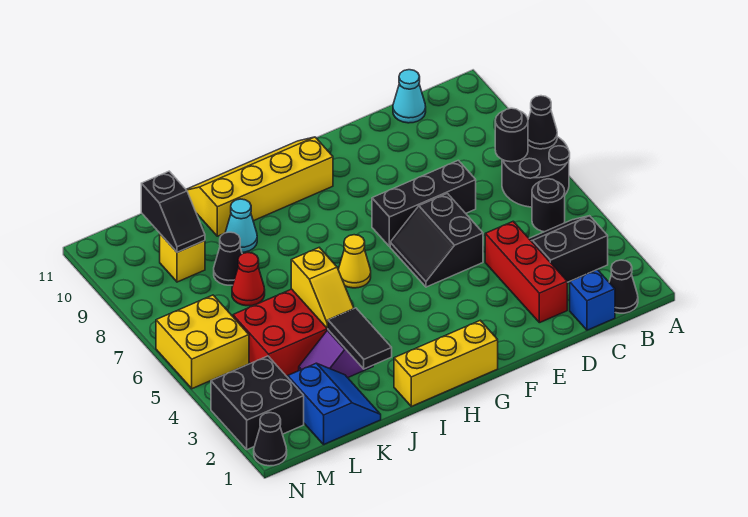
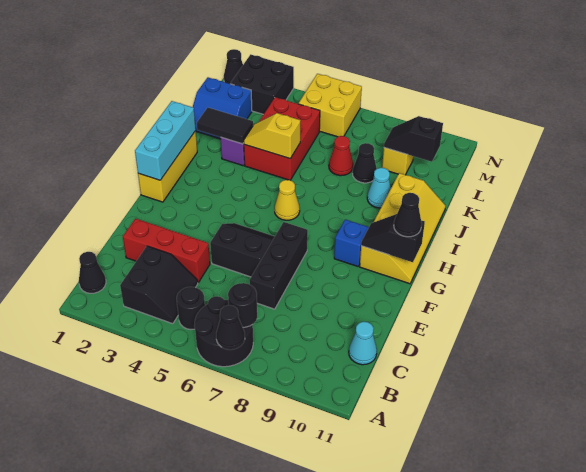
blue brick C1 level 1 -> blue brick G9 level 1
none -> cyan brick G1:I1 level 2
none -> black slope G10:G11 level 2 top 11
none -> black cone G11 level 3

